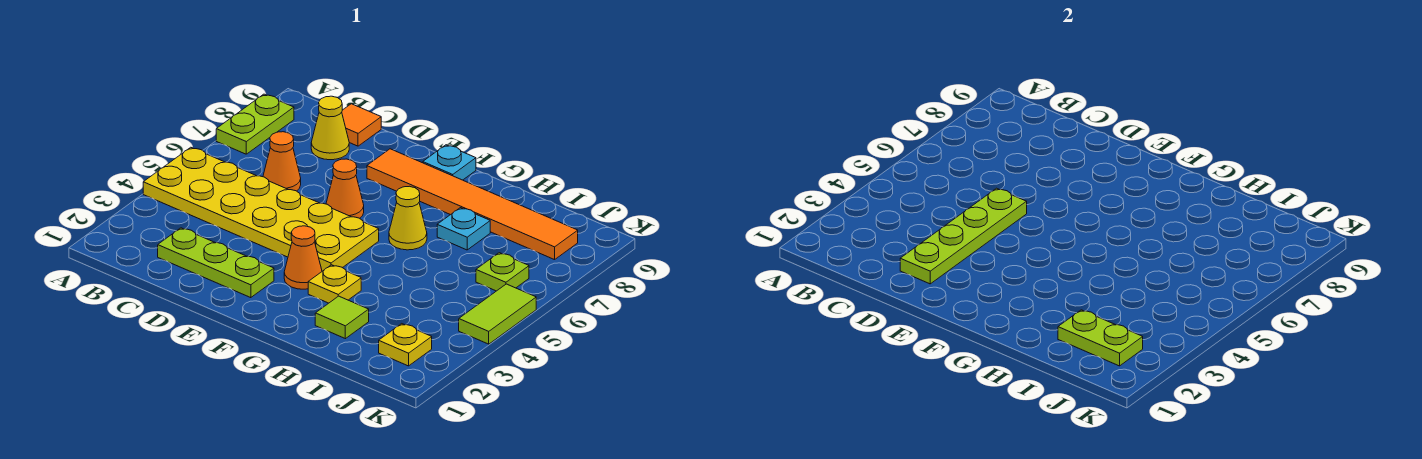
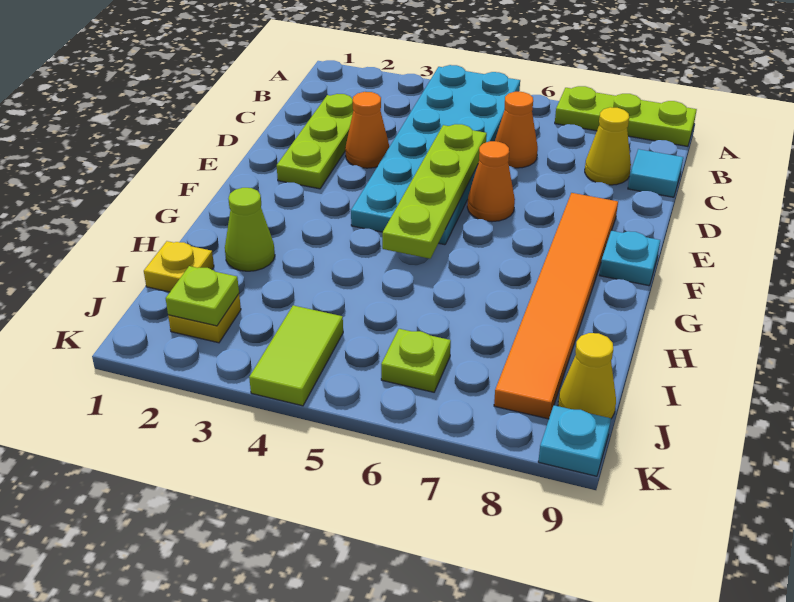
yellow plate A4:F5 level 1 -> cyan plate A4:F5 level 1
lime plate A7:A8 level 1 -> lime plate A7:A9 level 1
orange tile C9 level 1 -> cyan tile C9 level 1
lime plate D2:D5 level 2 -> lime plate D5:G5 level 2
orange cone F3 level 1 -> orange cone D3 level 1
yellow plate G3 level 1 -> yellow plate I1 level 1
yellow cone G6 level 1 -> yellow cone J9 level 1
lime tile H2 level 1 -> lime cone H2 level 1
cyan plate H7 level 1 -> cyan plate K9 level 1
lime plate I2:J2 level 2 -> lime plate J2 level 2
lime tile K4:K5 level 1 -> lime tile J4:K4 level 1

